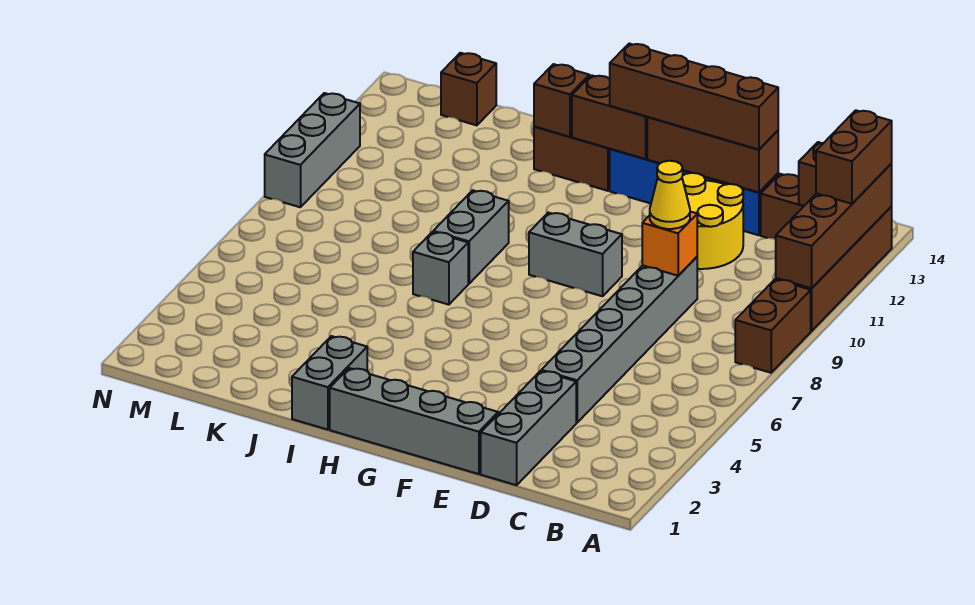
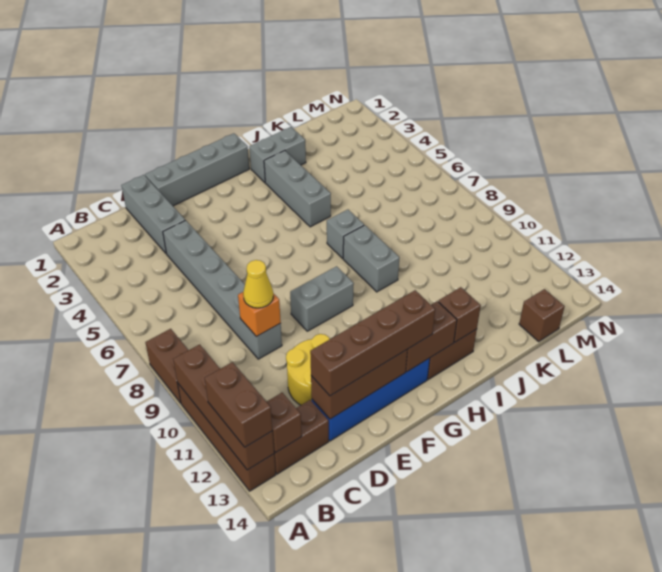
grey brick I1:I2 level 1 -> grey brick I2:J2 level 1
grey brick N9:N11 level 1 -> grey brick I3:I5 level 1

